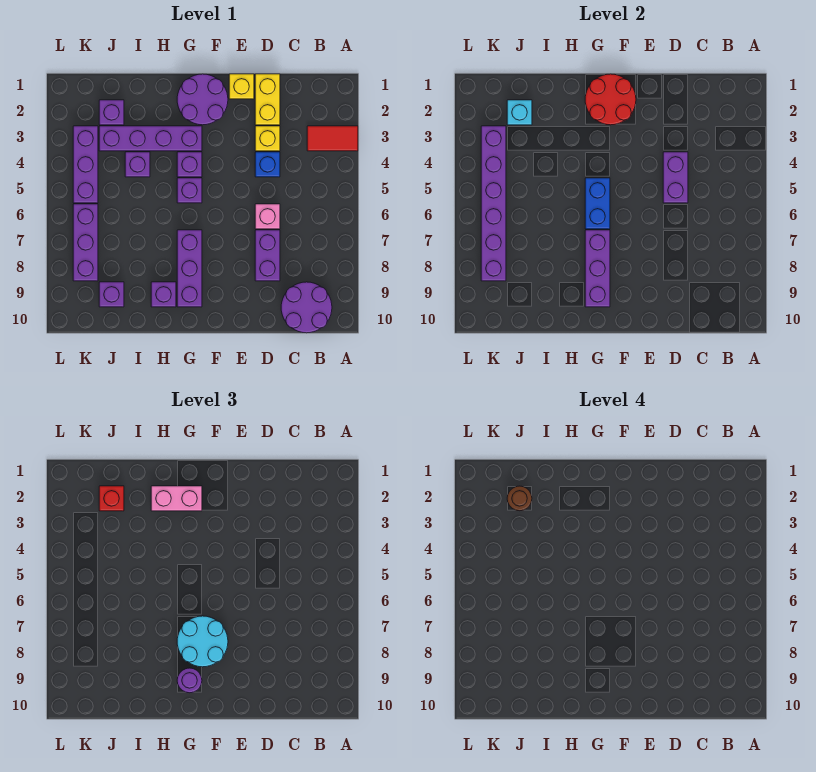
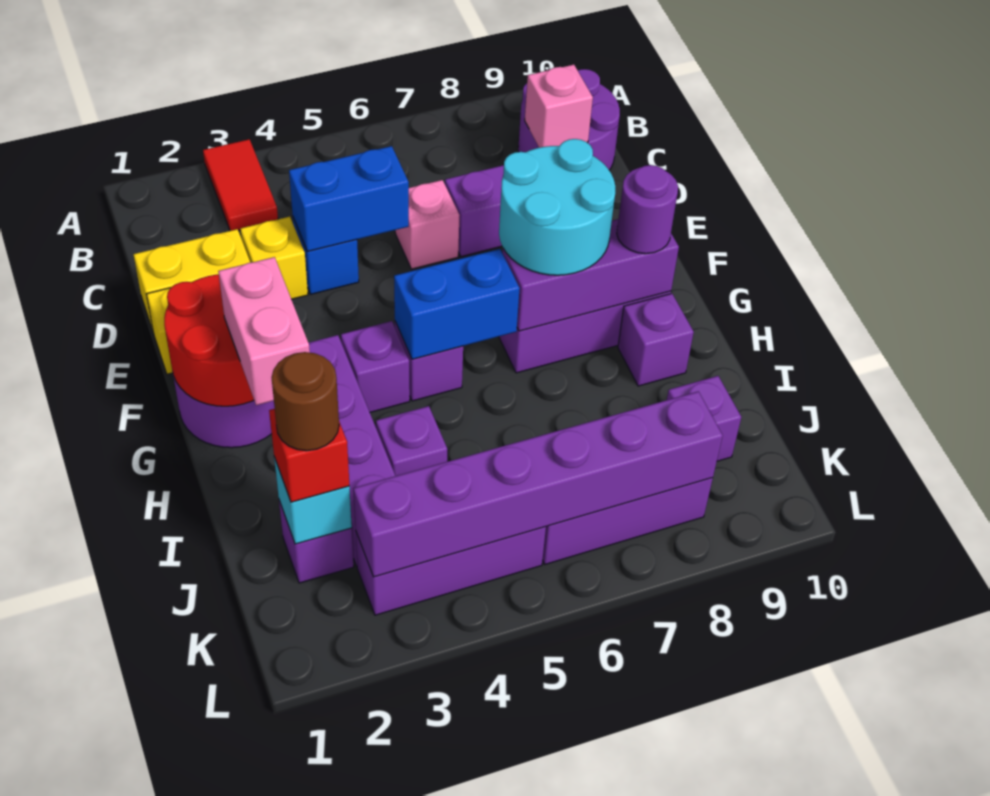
none -> pink brick C9 level 2
purple brick D4:D5 level 2 -> blue brick D4:D5 level 2

